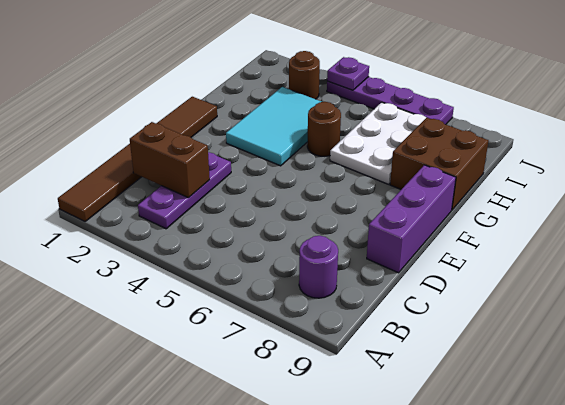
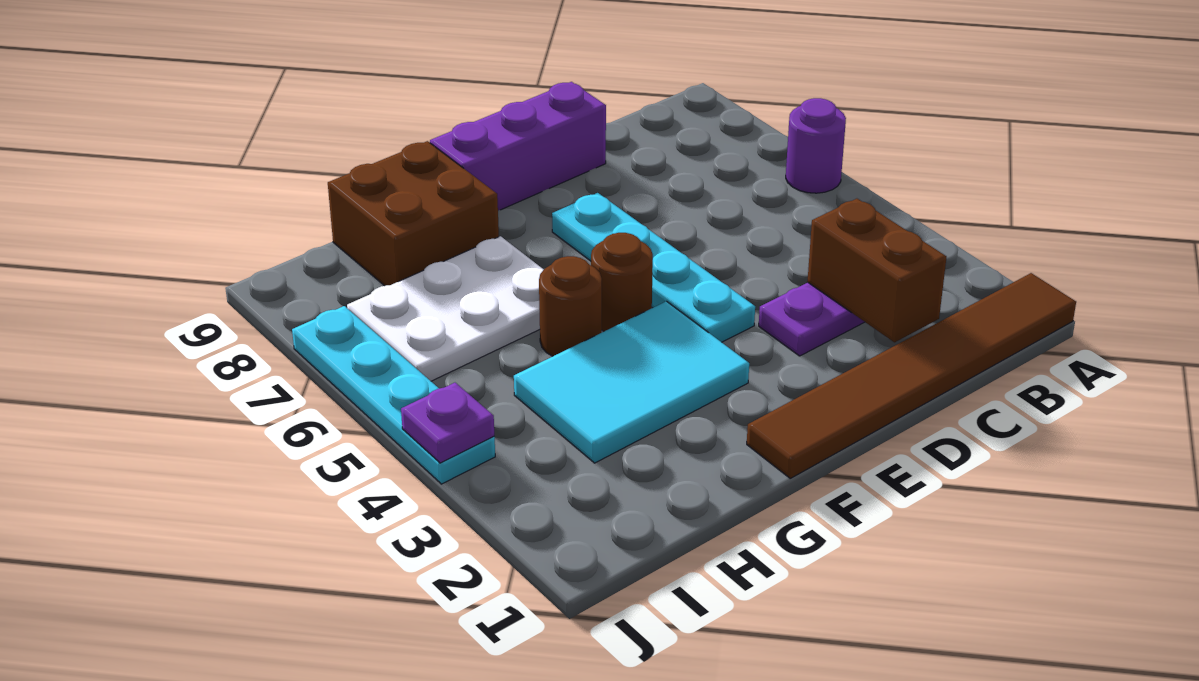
purple round brick B8 level 1 -> purple round brick A6 level 1
none -> cyan plate E4:E7 level 1
brown round brick I3 level 1 -> brown round brick F5 level 1
purple plate J4:J7 level 1 -> cyan plate J4:J7 level 1

